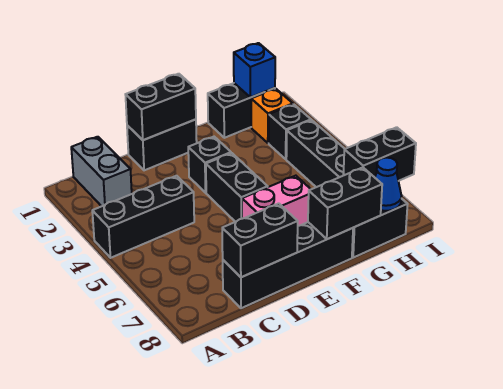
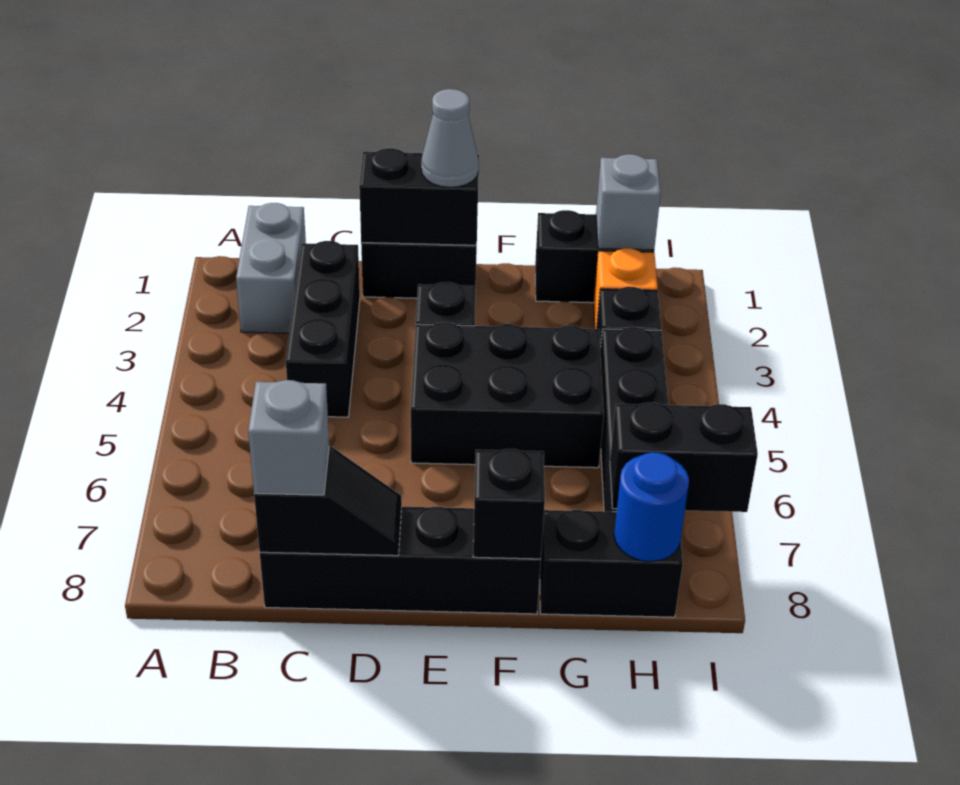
black brick A4:C4 level 1 -> black brick C2:C4 level 1
black brick C8:D8 level 2 -> black slope C8:D8 level 2 top C
none -> grey brick C8 level 3
none -> grey cone E1 level 3
black brick E4:E5 level 1 -> black brick E4:G5 level 1
pink brick E6:F6 level 1 -> none
black brick F8:G8 level 2 -> black brick F8 level 2
blue brick H1 level 2 -> grey brick H1 level 2
blue cone H8 level 2 -> blue round brick H8 level 2

